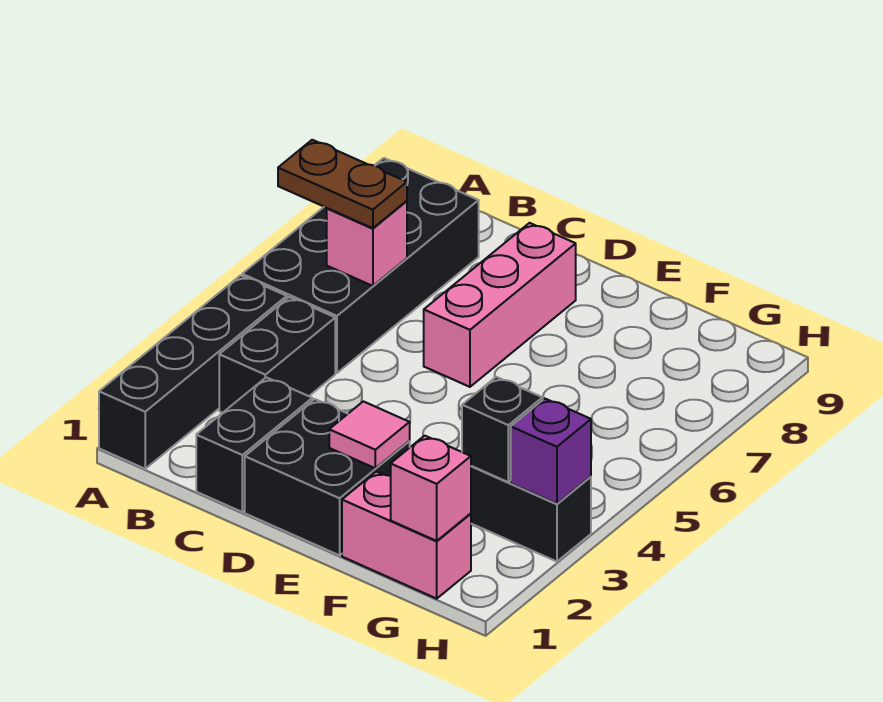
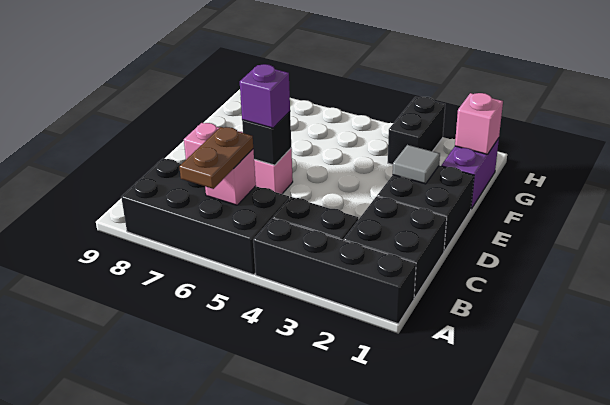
black brick C1:C2 level 1 -> black brick B1:C2 level 1
pink tile E2 level 2 -> grey tile E2 level 2
pink brick F1:G1 level 1 -> purple brick F1:G1 level 1
black brick G3 level 2 -> black brick D6 level 2
purple brick H3 level 2 -> purple brick D6 level 3

